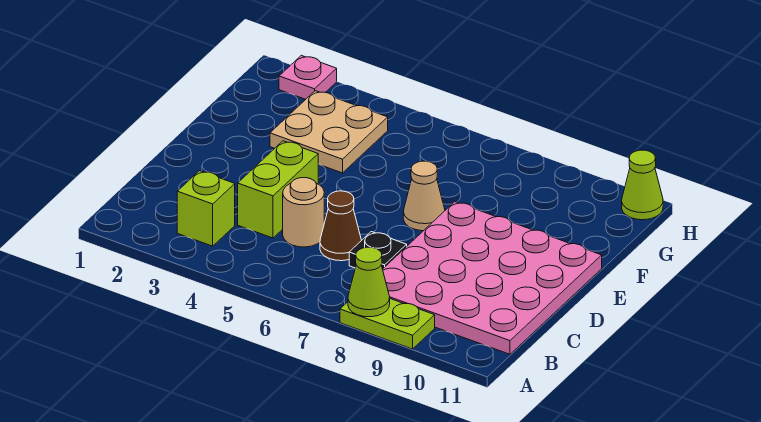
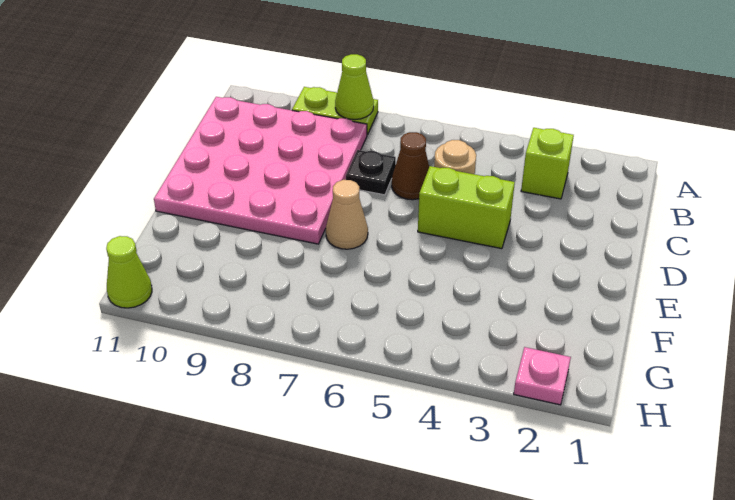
lime brick C4:D4 level 1 -> lime brick D4:D5 level 1
tan plate F3:G4 level 1 -> none

